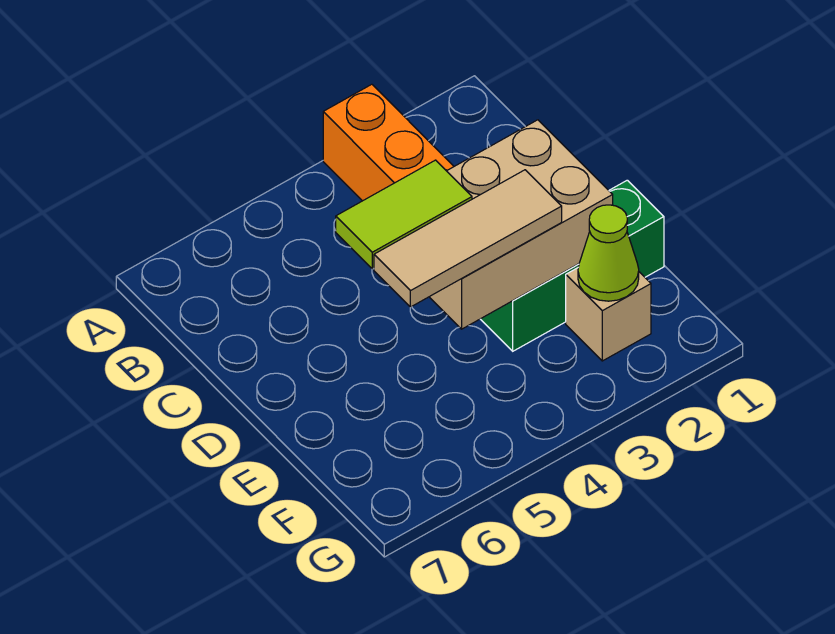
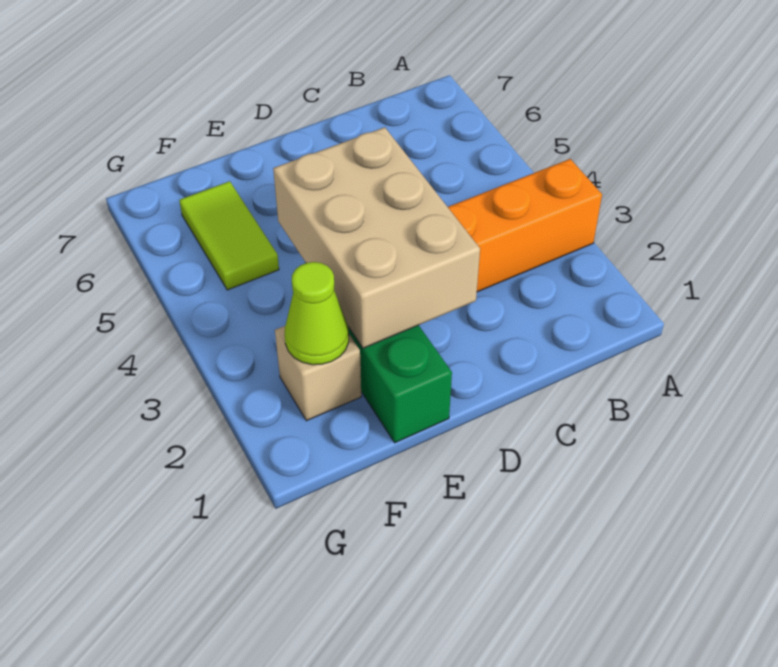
lime tile D4:D5 level 3 -> lime tile F5:F6 level 1
tan tile E3:E5 level 3 -> none

